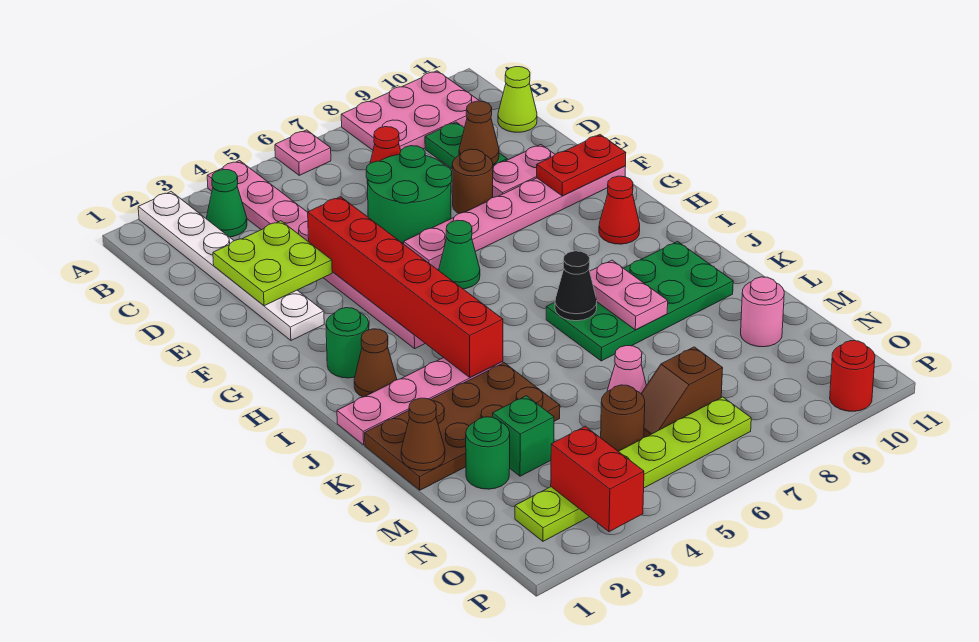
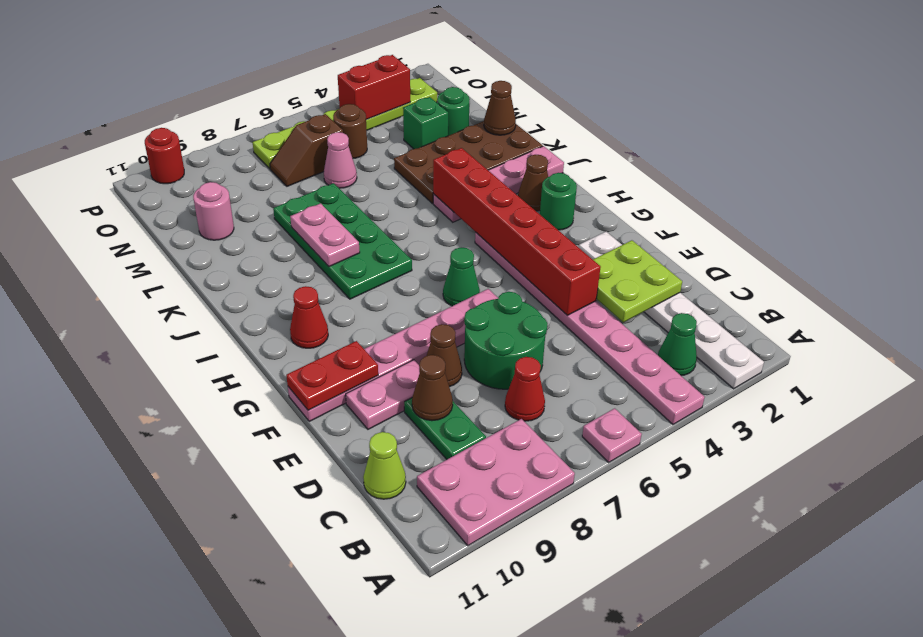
brown round brick E8 level 1 -> brown cone E8 level 1
green plate J7:K10 level 1 -> green plate I7:L8 level 1
black cone J7 level 2 -> none
brown slope N6:N7 level 1 top 7 -> brown slope N6:N7 level 1 top 6
red brick O3:P3 level 2 -> red brick O3:O4 level 2

